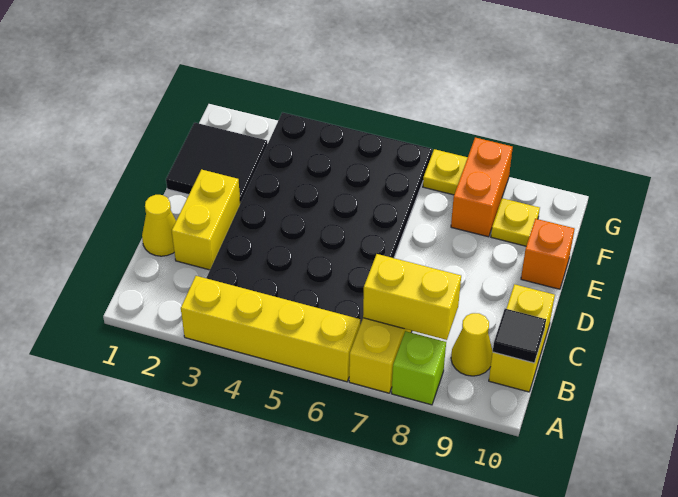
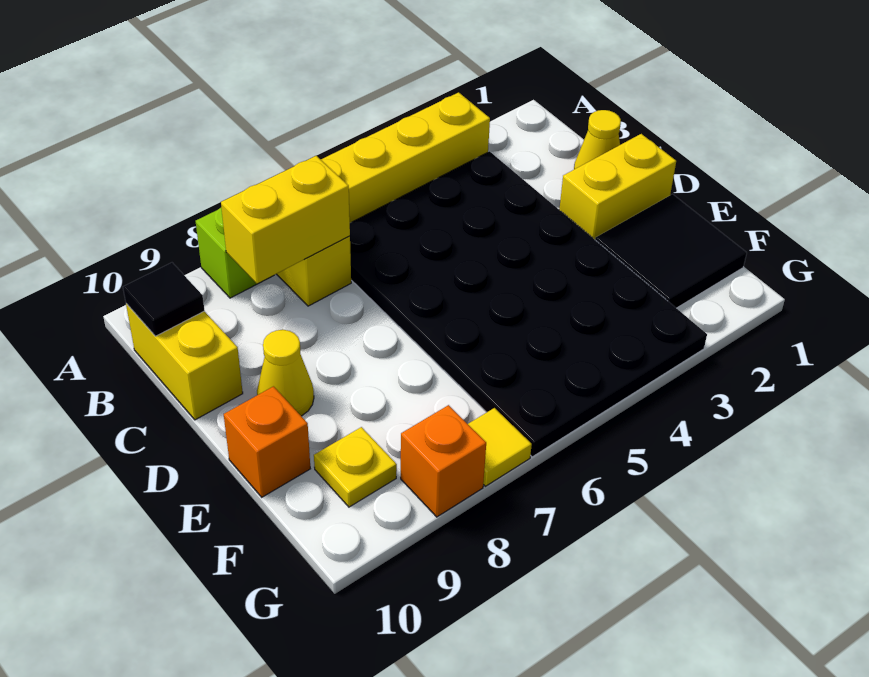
yellow cone B9 level 1 -> yellow cone D9 level 1
yellow brick C2:D2 level 1 -> yellow brick D1:D2 level 1
orange brick F8:G8 level 1 -> orange brick G8 level 1
yellow plate G7 level 1 -> yellow tile G7 level 1

